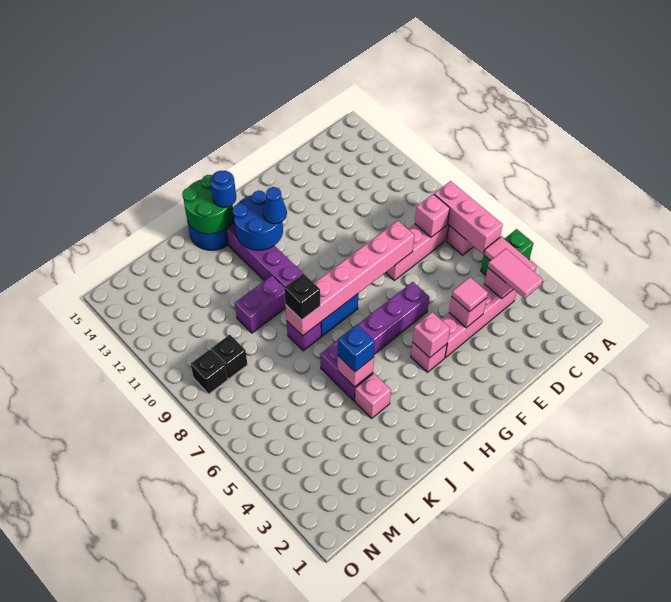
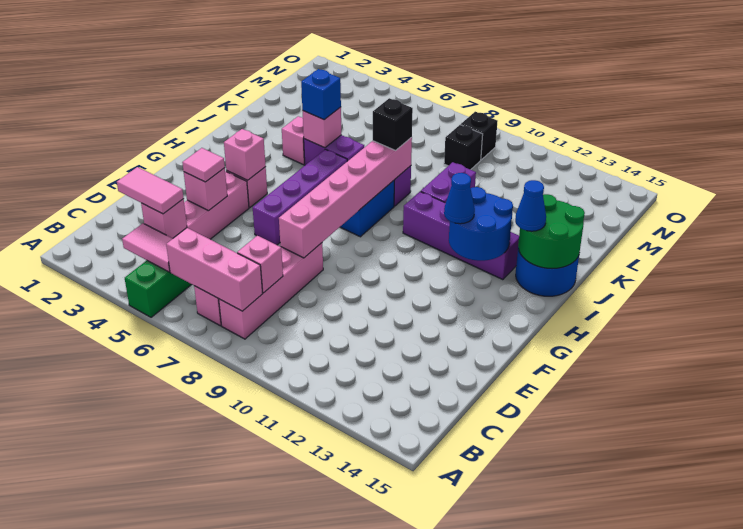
blue round brick I14 level 3 -> blue cone I14 level 3

